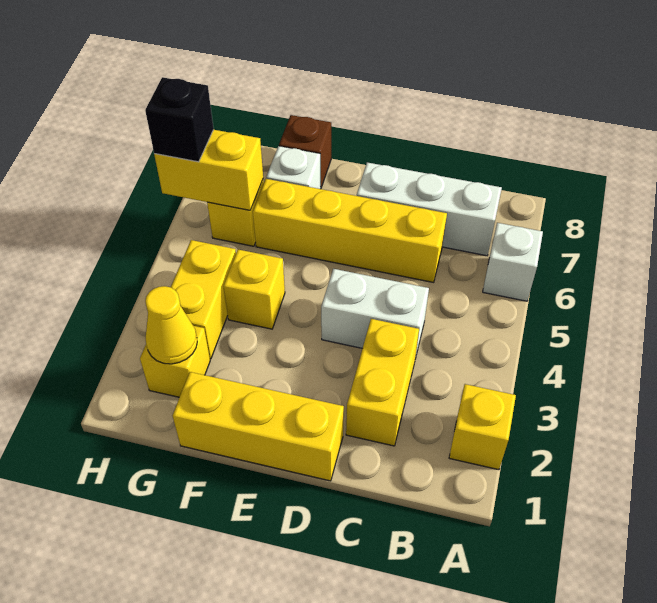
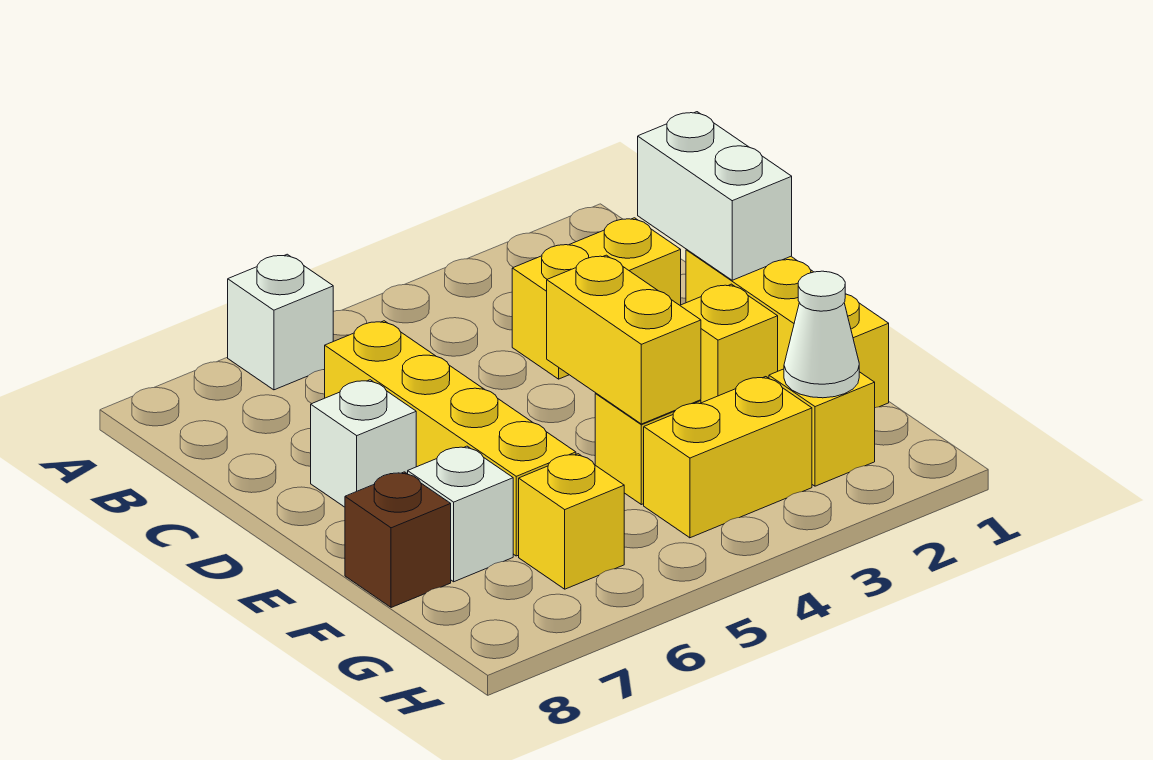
yellow brick A2 level 1 -> yellow brick E2 level 1
white brick B7:D7 level 1 -> white brick D7 level 1
white brick C4:D4 level 1 -> white brick C1:D1 level 2
yellow cone G2 level 2 -> white cone G2 level 2
yellow brick G6:H6 level 2 -> yellow brick E4:F4 level 2
black brick H6 level 3 -> none

